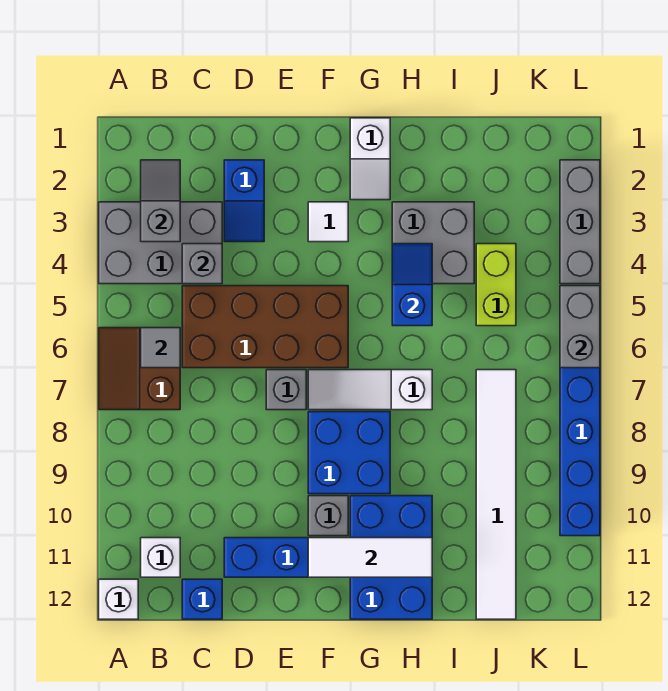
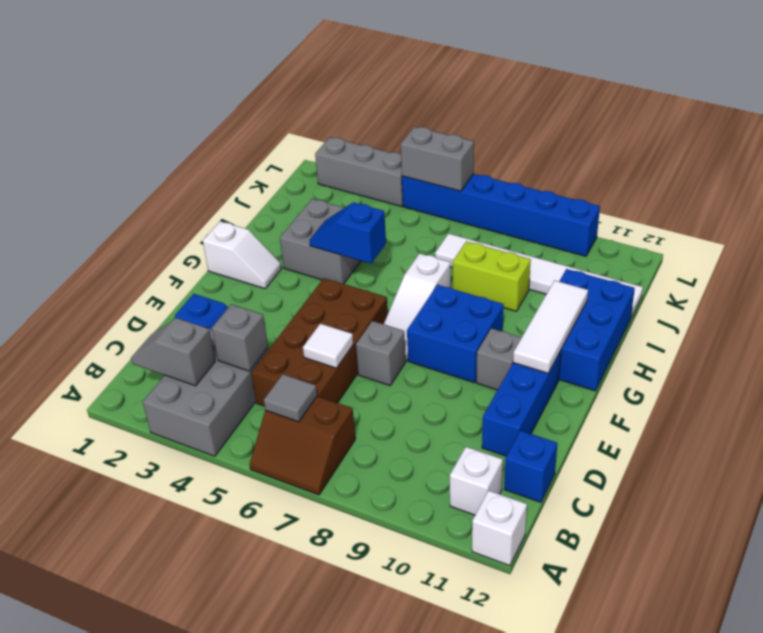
white tile F3 level 1 -> white tile D6 level 2
blue brick G10:H12 level 1 -> blue brick G11:I12 level 1
lime brick J4:J5 level 1 -> lime brick I8:I9 level 1

